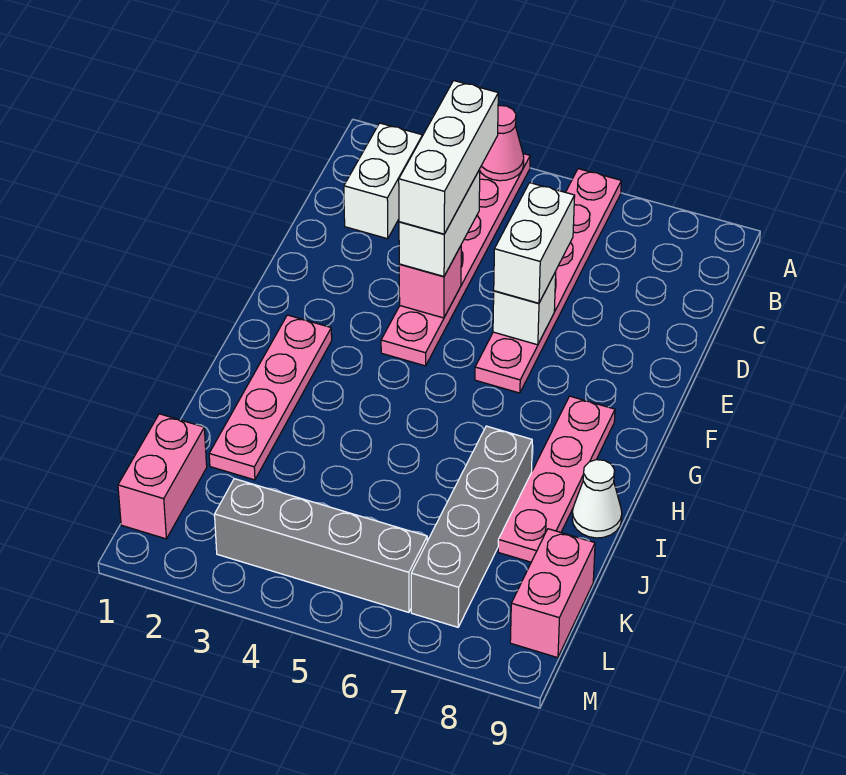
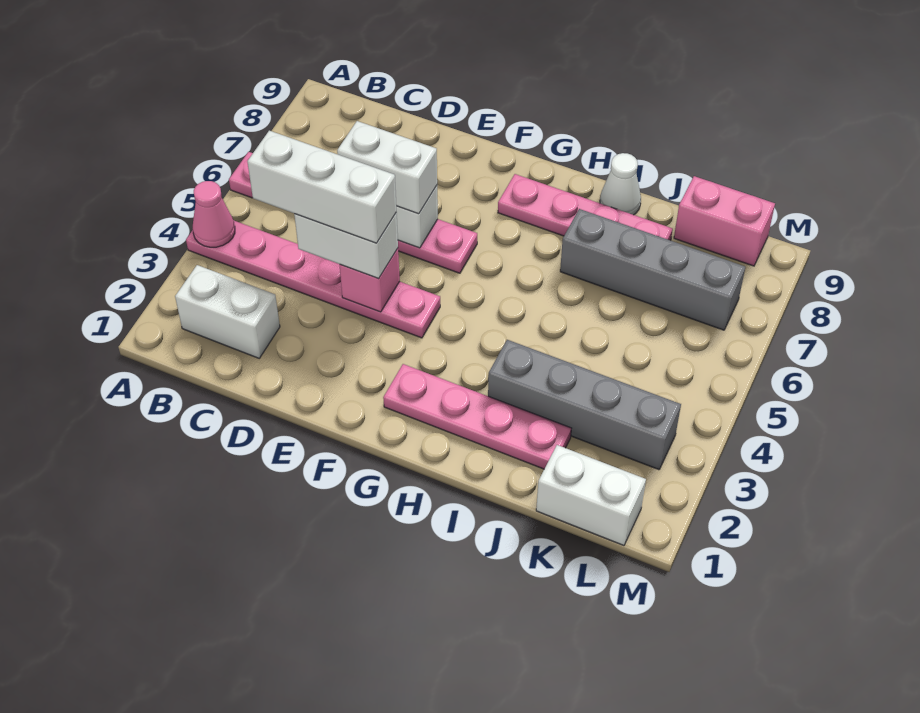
pink brick K1:L1 level 1 -> white brick K1:L1 level 1
grey brick L3:L6 level 1 -> grey brick I3:L3 level 1

